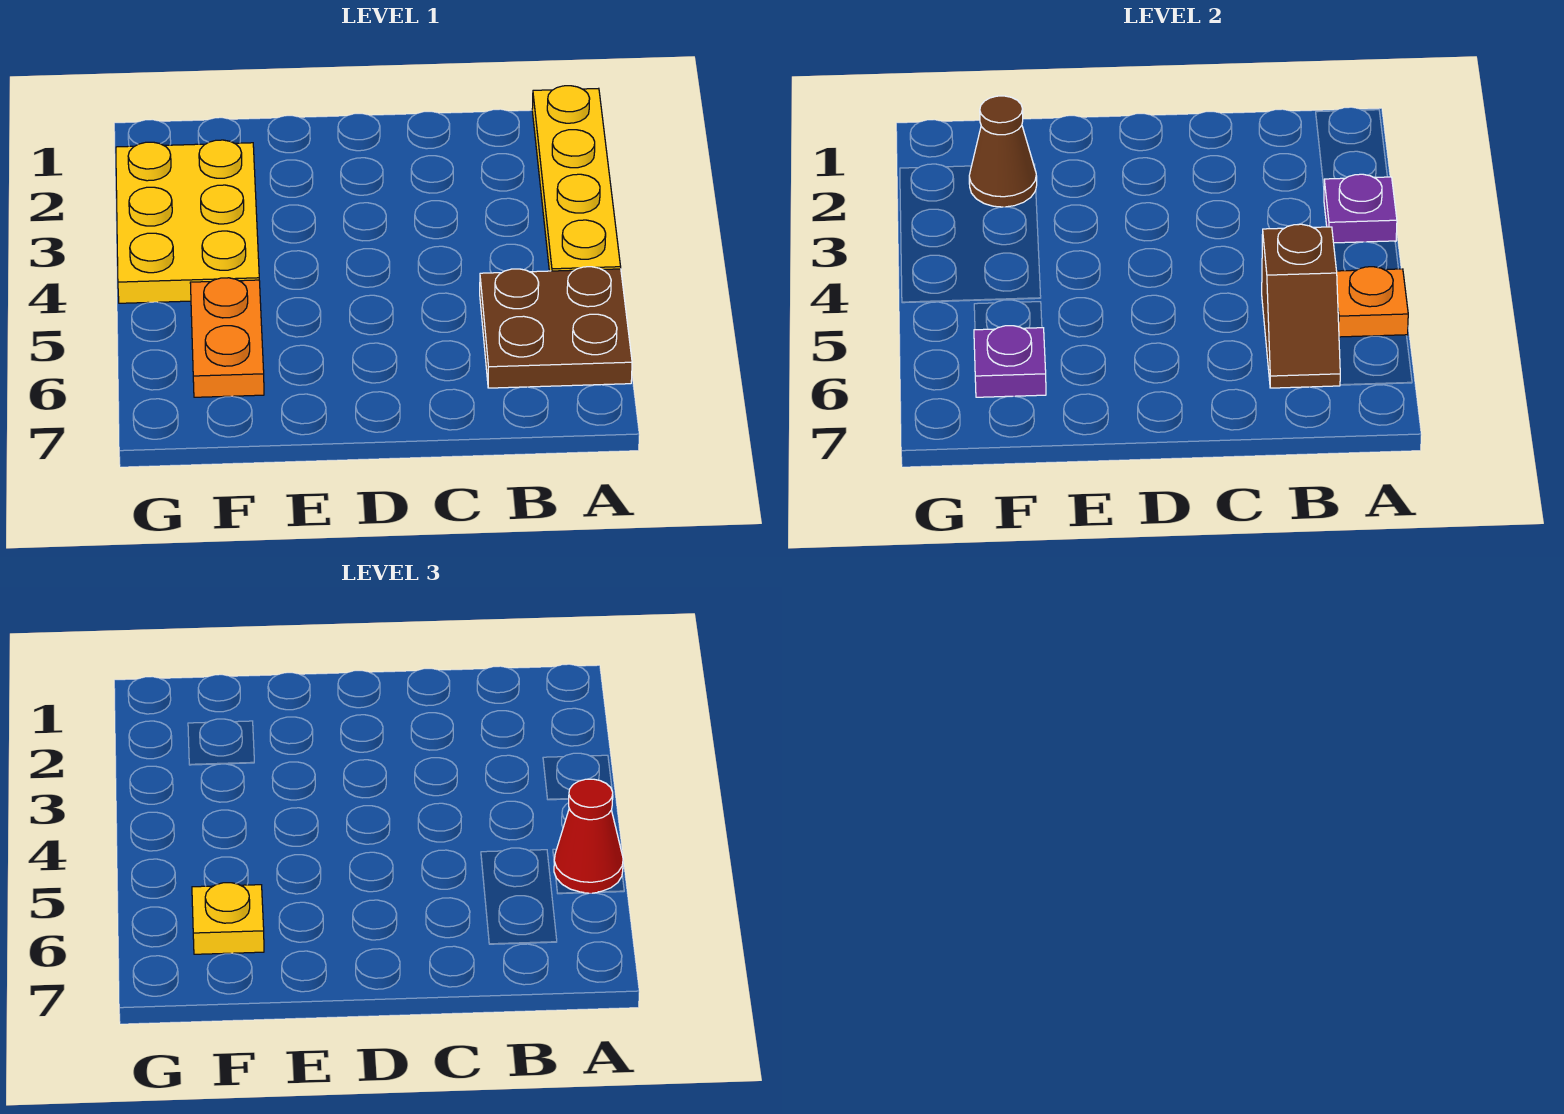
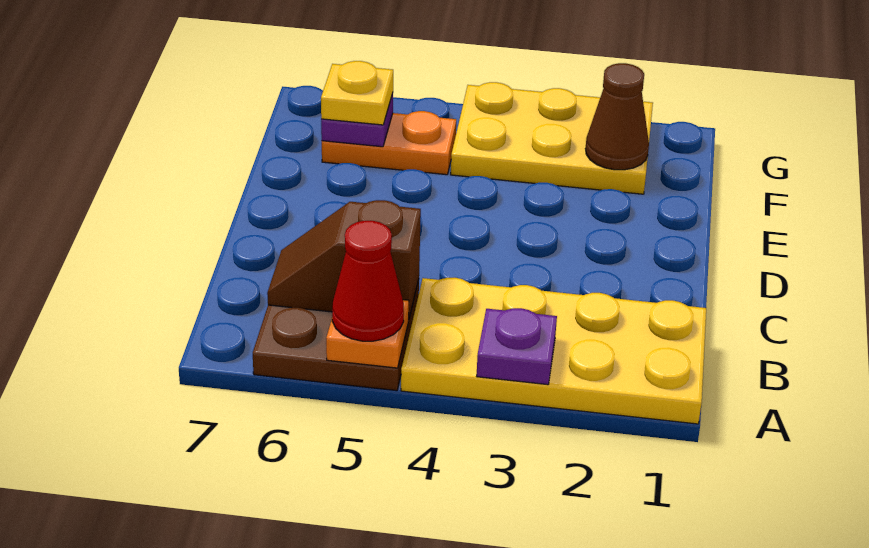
yellow plate A1:A4 level 1 -> yellow plate A1:B4 level 1

